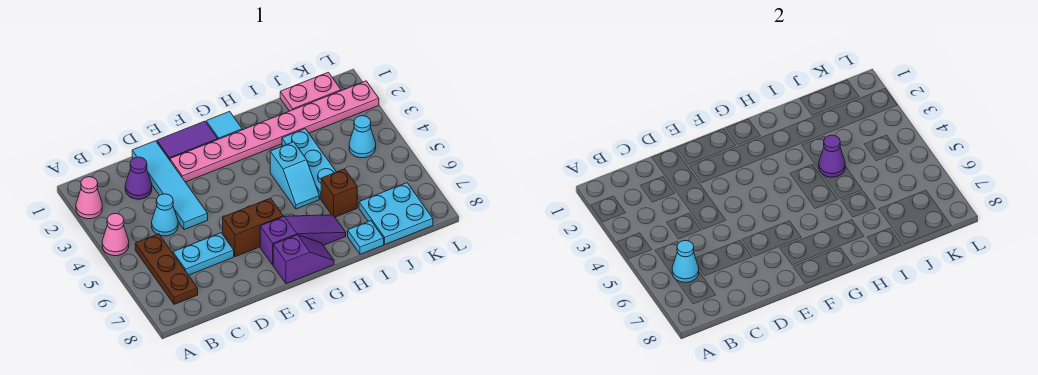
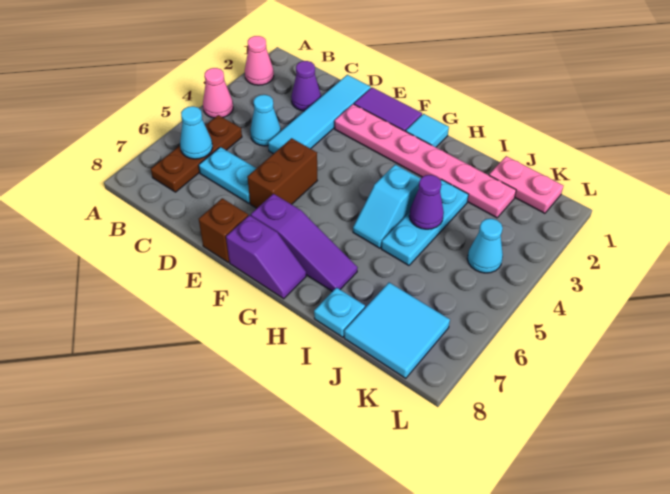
pink plate E2:L2 level 1 -> pink plate E2:J2 level 1
brown brick E6:F6 level 1 -> brown brick E5:E6 level 1
brown brick I6 level 1 -> brown brick E8 level 1
cyan plate J7:K8 level 1 -> cyan tile J7:K8 level 1

